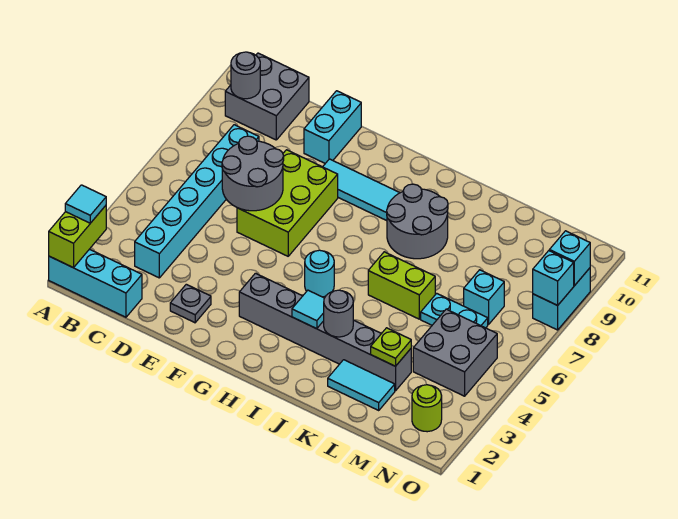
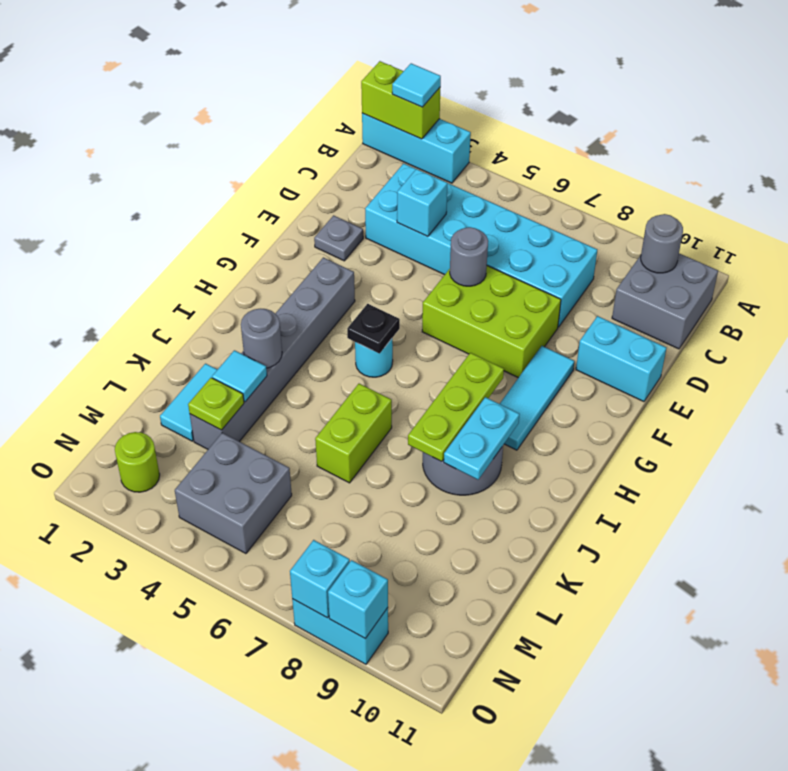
cyan brick A1:C1 level 1 -> cyan brick A1:A3 level 1
cyan brick C3:C8 level 1 -> cyan brick C3:D8 level 1
grey round brick D6:E7 level 2 -> grey round brick E6 level 2
none -> black plate H5 level 2
none -> lime plate H8:J8 level 2
cyan tile I3 level 2 -> cyan tile K3 level 2
cyan plate L6:M6 level 1 -> cyan plate I9:J9 level 2
cyan brick M7 level 1 -> cyan brick D4 level 2

